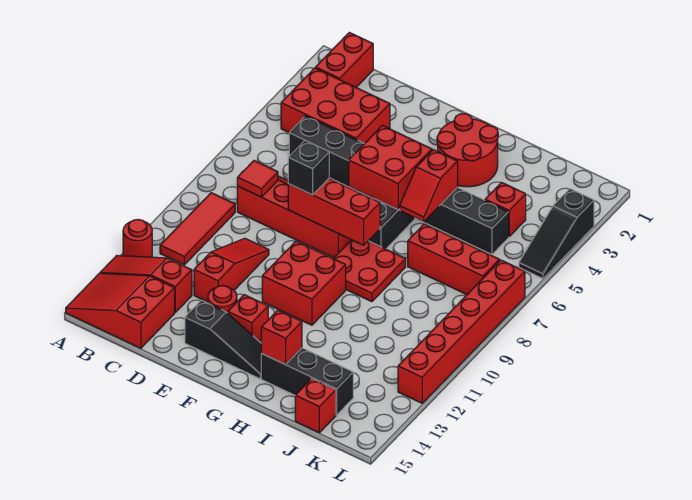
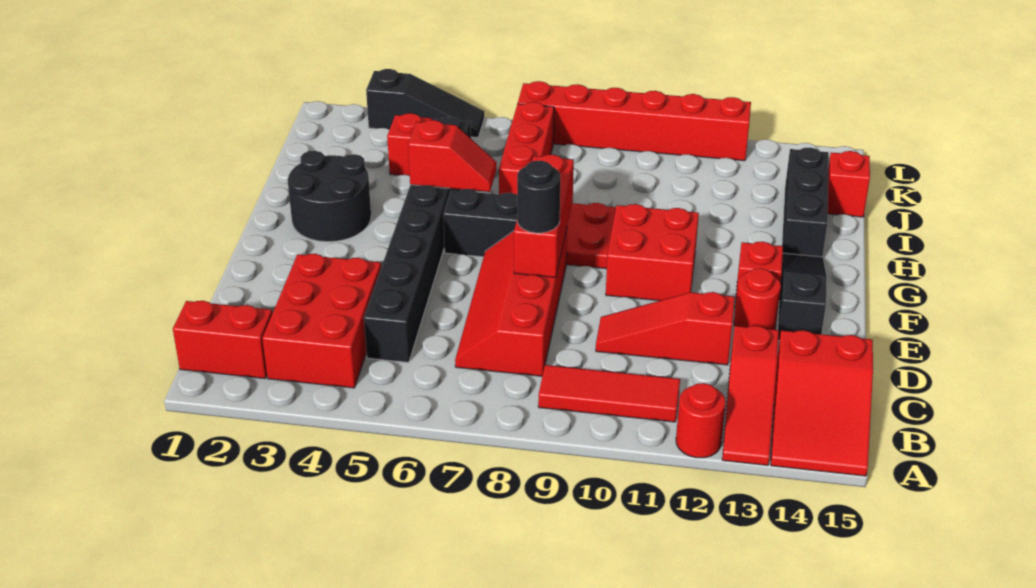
red tile C8 level 2 -> none
black brick E8 level 3 -> black round brick E8 level 3
red brick F5:G6 level 2 -> none
red round brick G2:H3 level 1 -> black round brick G2:H3 level 1
red brick H14 level 2 -> none

